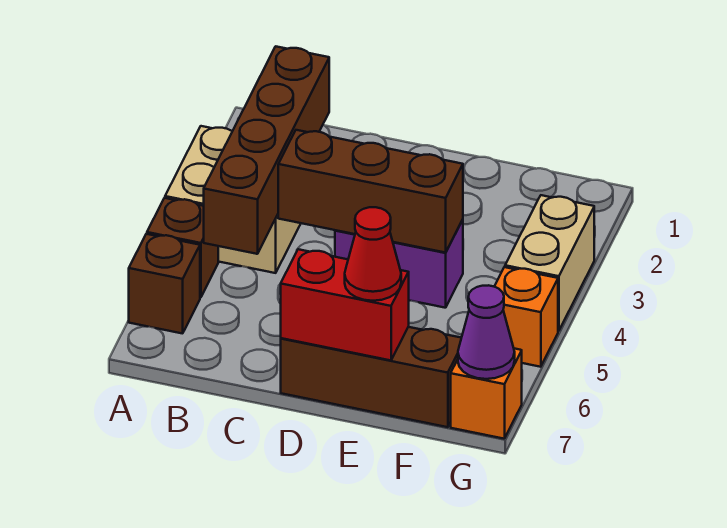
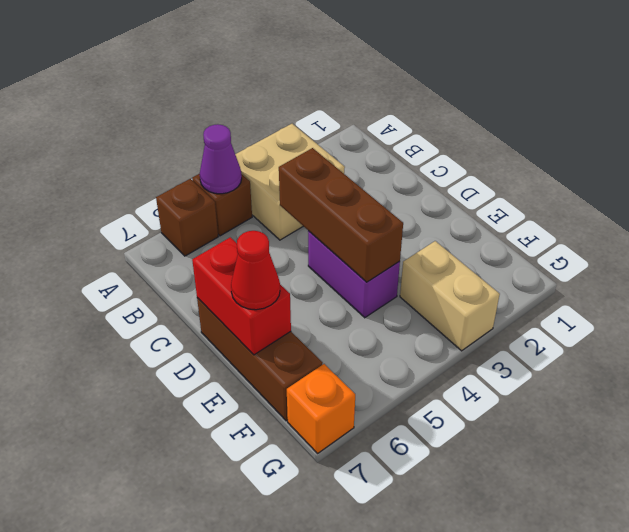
brown brick B2:B5 level 2 -> none
tan brick G3:G4 level 1 -> tan brick F3:G3 level 1
orange brick G5 level 1 -> none
purple cone G7 level 2 -> purple cone A5 level 2

